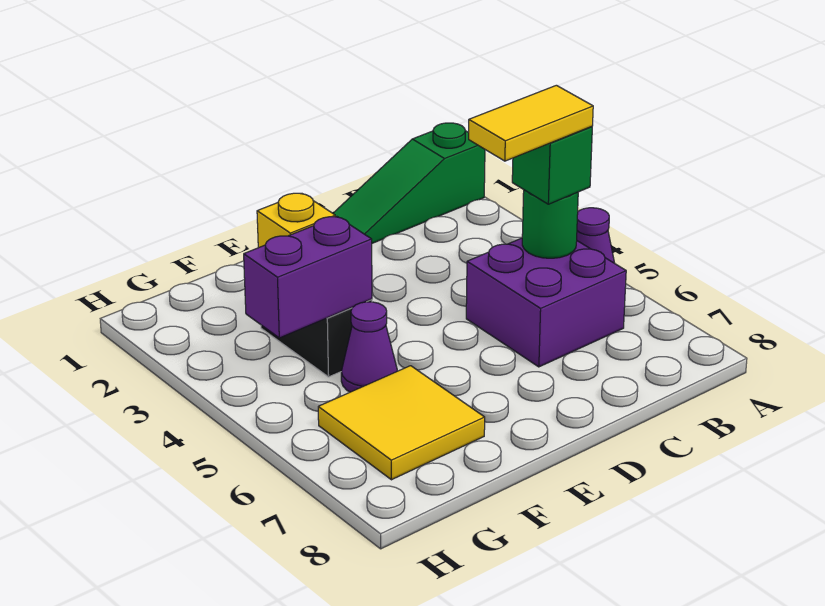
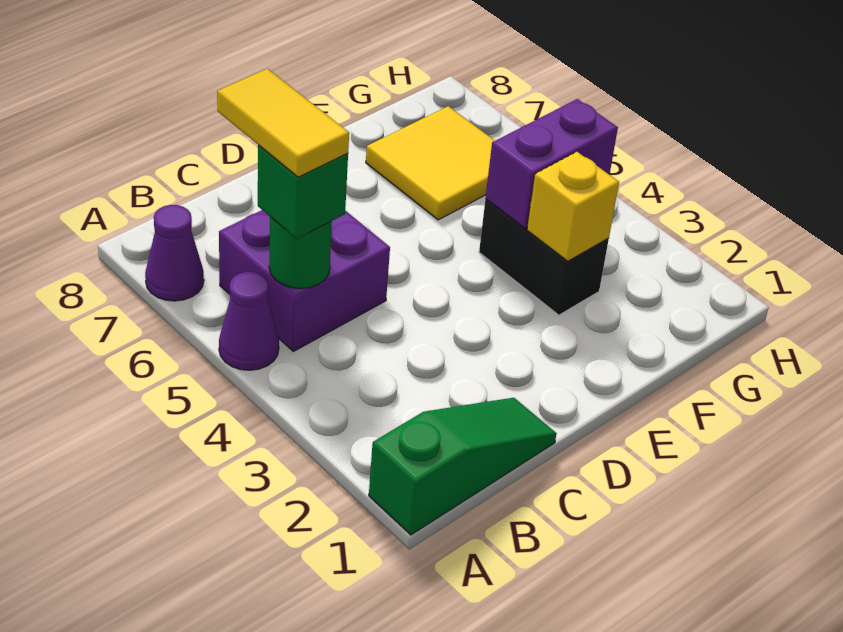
yellow tile B5:C5 level 4 -> yellow tile B5:B6 level 4
purple cone F5 level 1 -> purple cone A7 level 1

